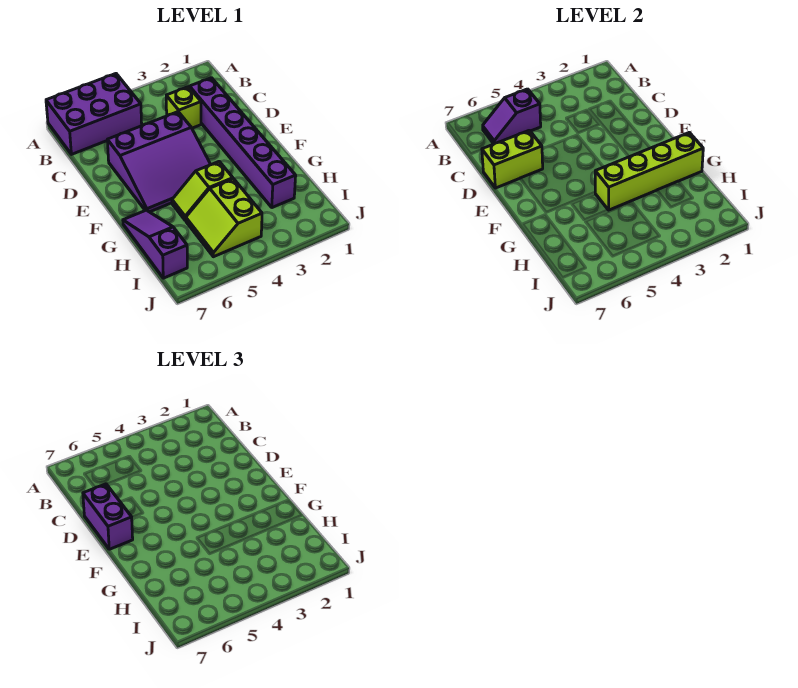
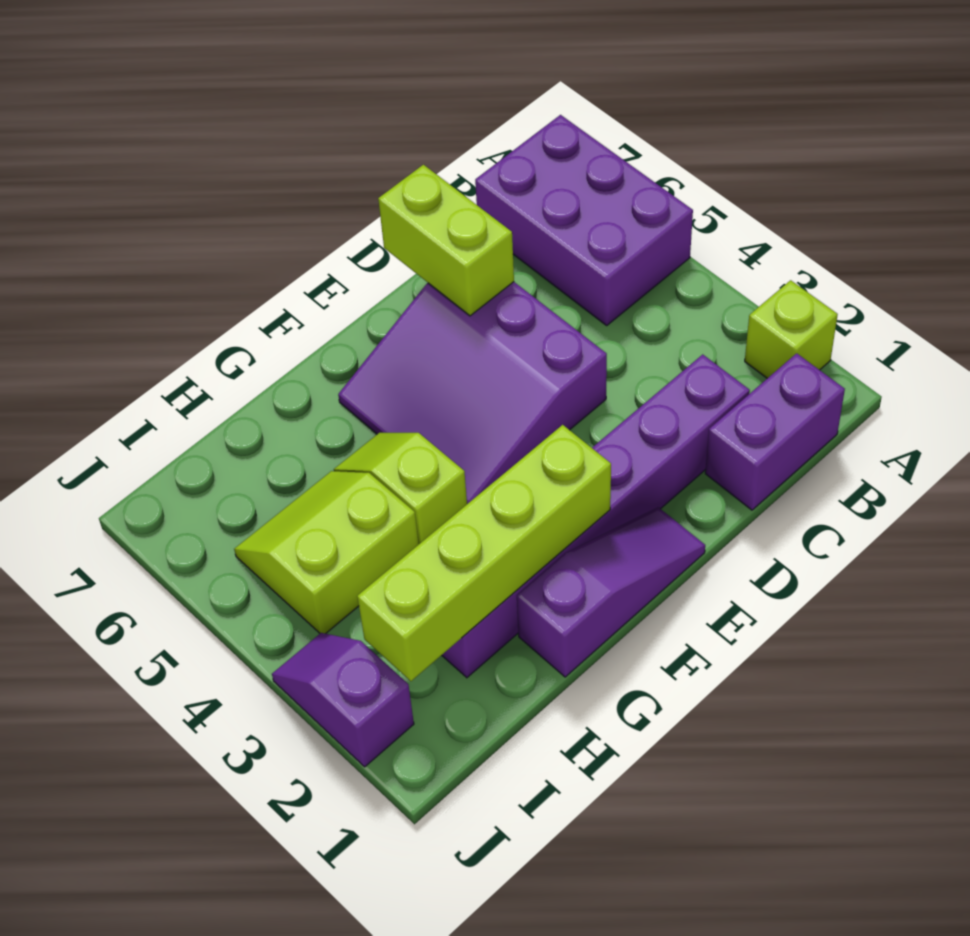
purple slope B5:B6 level 2 top 5 -> purple slope J2:J3 level 1 top 2
lime brick C3 level 1 -> lime brick A2 level 1
purple brick D7:E7 level 3 -> purple brick B1:C1 level 1
lime brick G1:G4 level 2 -> lime brick F2:I2 level 2
purple slope G7:I7 level 1 top I -> purple slope E1:G1 level 1 top G

